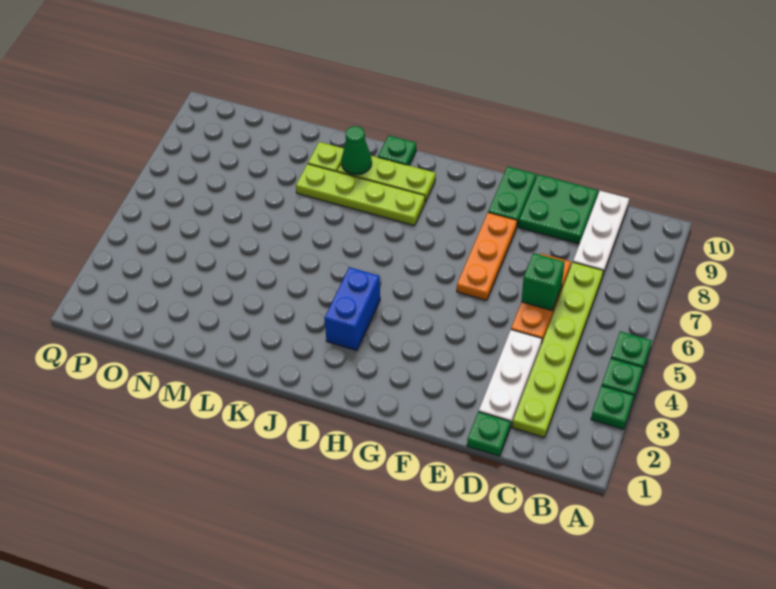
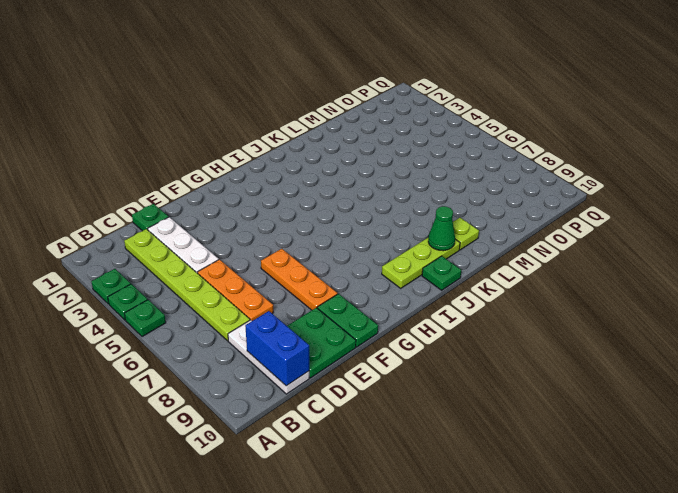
green brick D6 level 2 -> none
blue brick I3:I4 level 1 -> blue brick C9:C10 level 2
lime plate I8:L8 level 1 -> none

